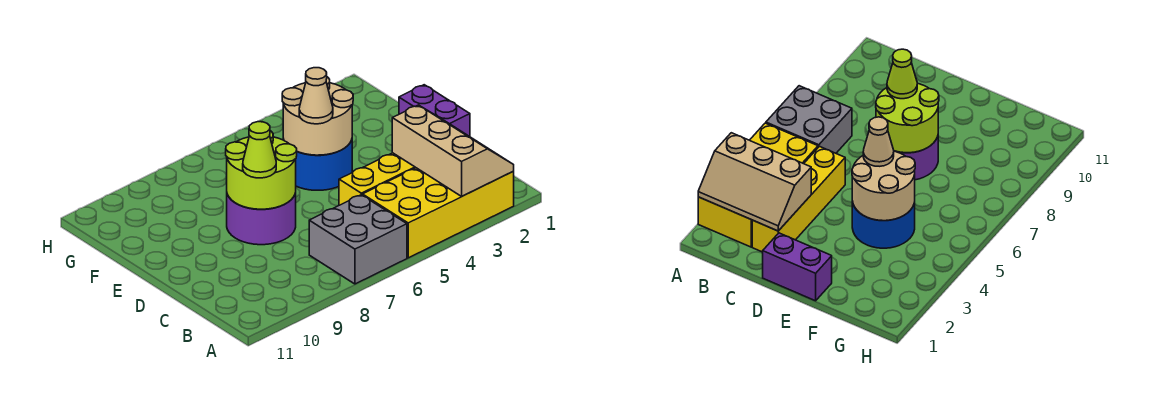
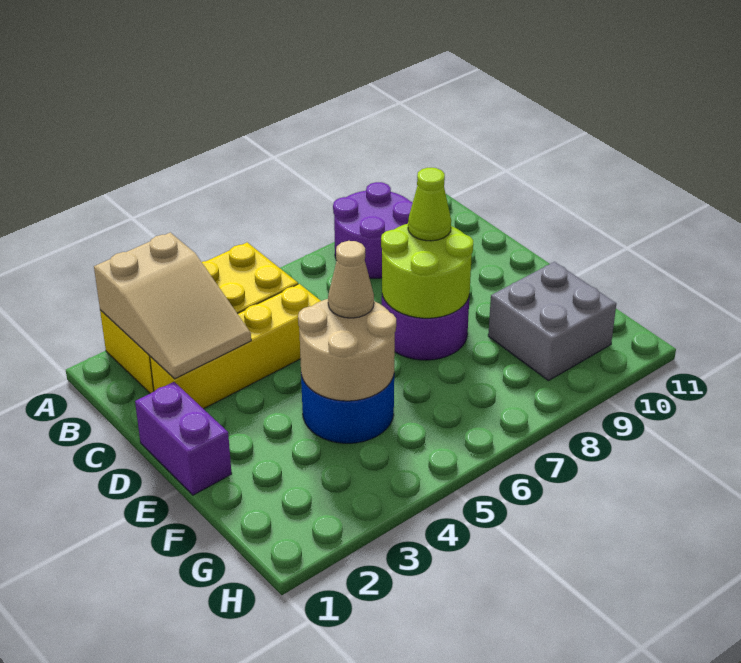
tan slope A2:C3 level 2 top 3 -> tan slope A2:C3 level 2 top A
grey brick A6:B7 level 1 -> grey brick F9:G10 level 1
none -> purple round brick A8:B9 level 1

